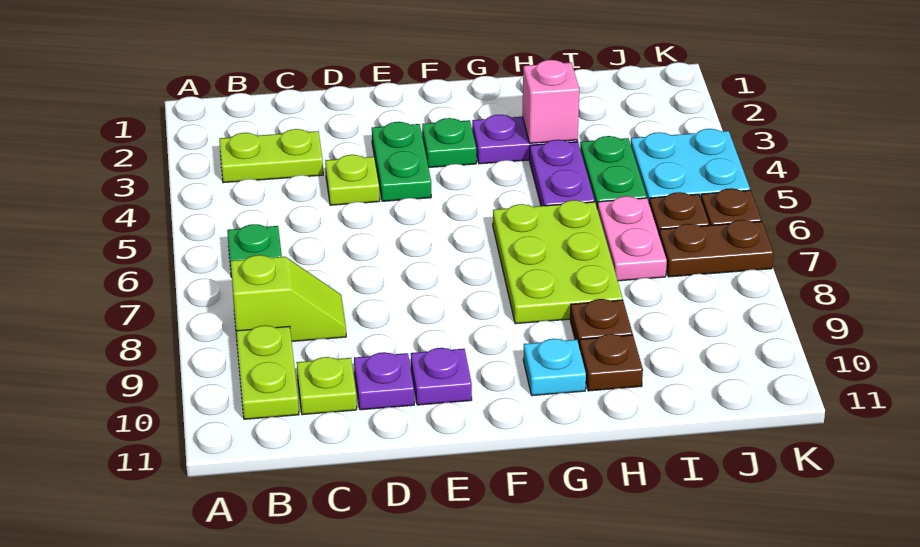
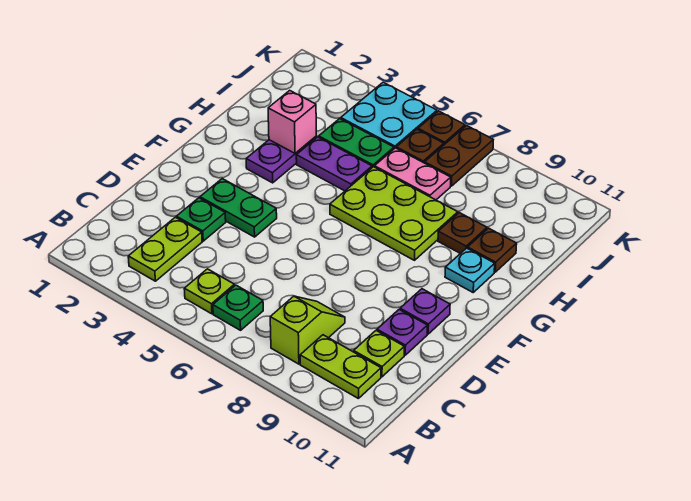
lime plate D4 level 1 -> lime plate B5 level 1
green plate F3 level 1 -> green plate D3 level 1

